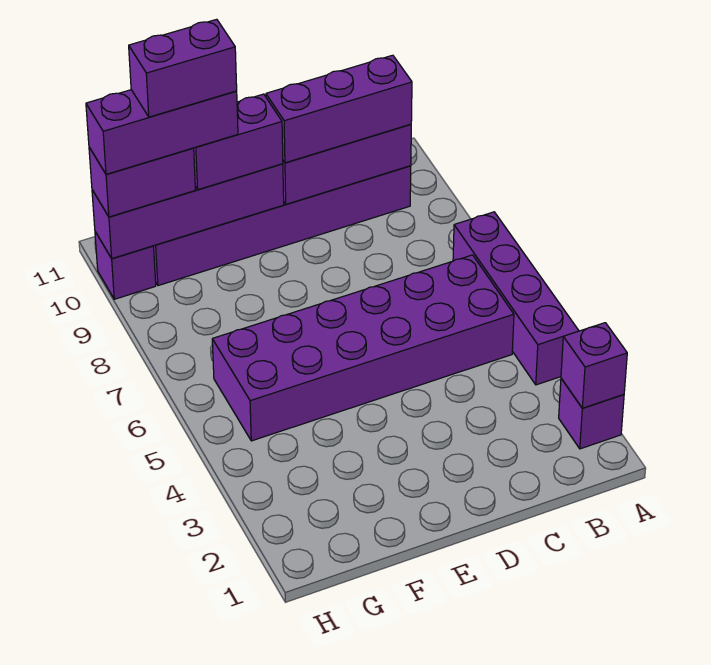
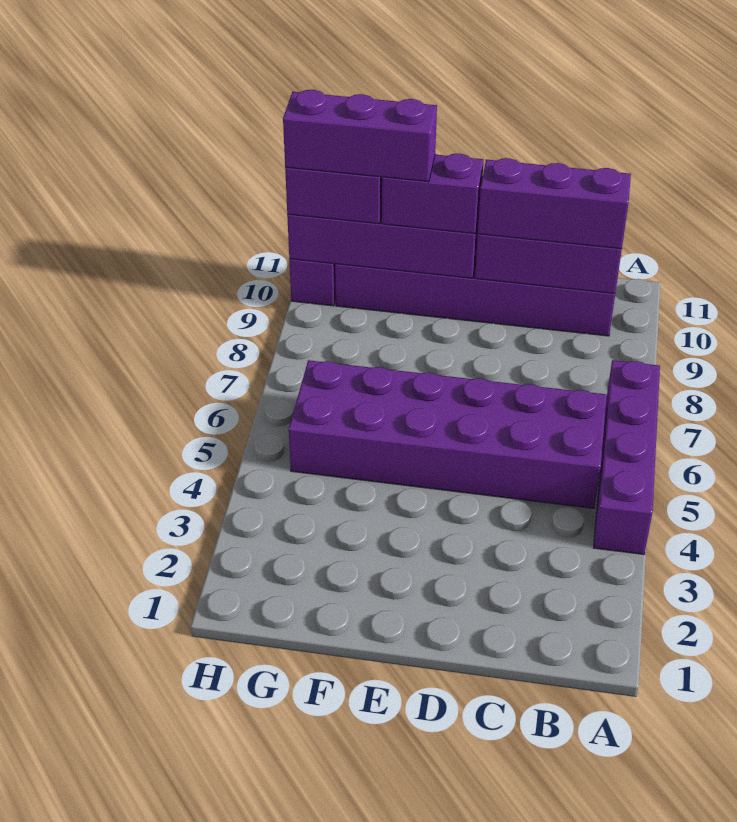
purple brick A2 level 1 -> none
purple brick A2 level 2 -> none
purple brick F10:G10 level 5 -> none

